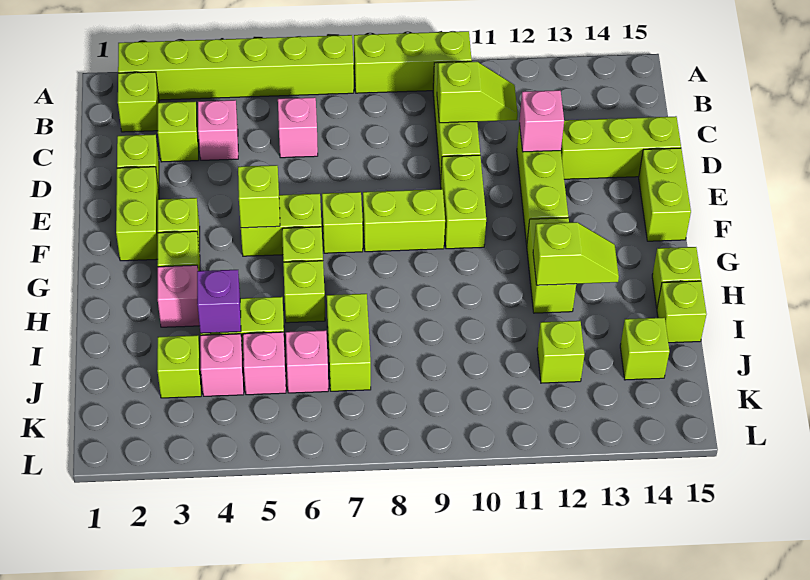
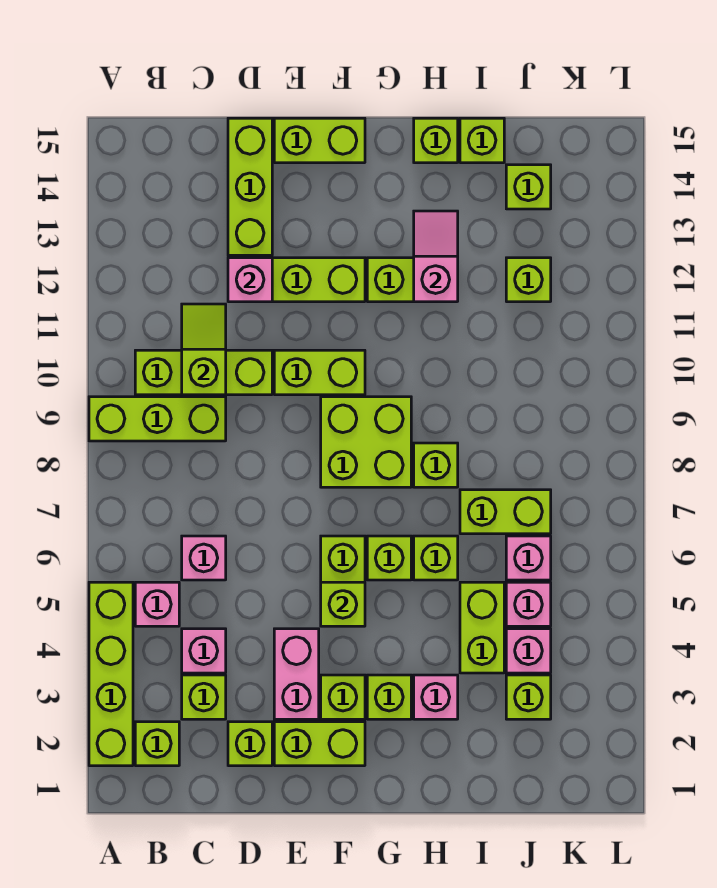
lime brick A2:A7 level 1 -> lime brick A2:A5 level 1
lime brick A8:A10 level 1 -> lime brick A9:C9 level 1
none -> pink brick B5 level 1
none -> pink brick E3:E4 level 1
lime brick F7 level 1 -> lime brick H8 level 1
lime brick F8:F9 level 1 -> lime brick F8:G9 level 1
lime slope H12:H13 level 2 top 12 -> pink slope H12:H13 level 2 top 12
purple brick I4 level 2 -> none

